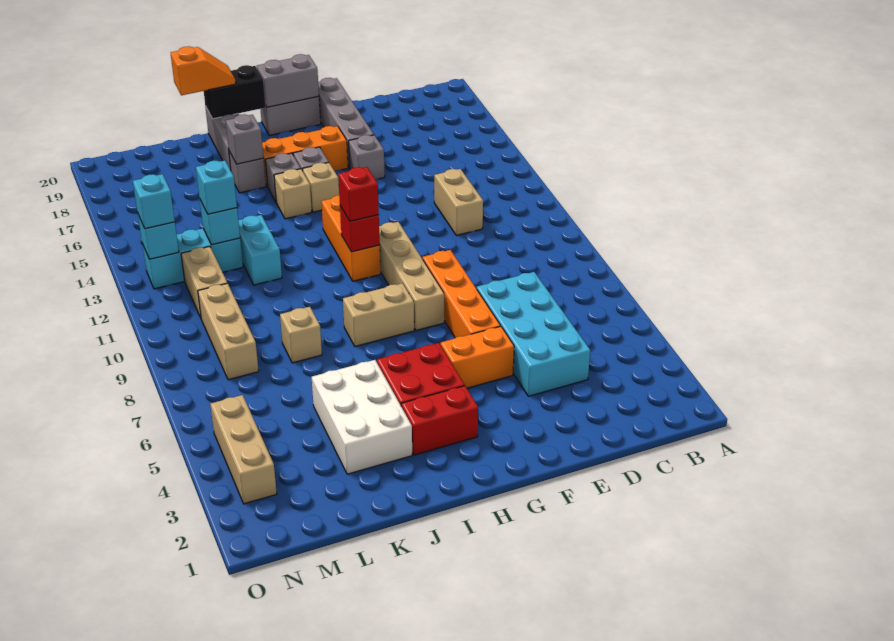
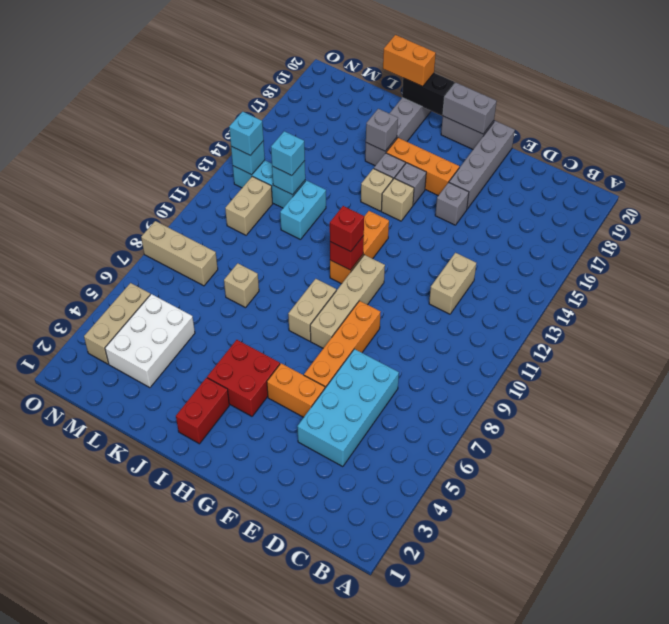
red brick H3:I3 level 1 -> red brick I2:I3 level 1
tan brick H8:I8 level 1 -> tan brick H8:H9 level 1
white brick J3:K5 level 1 -> white brick L3:M5 level 1
orange slope J20:K20 level 3 top K -> orange brick J20:K20 level 3
tan brick M8:M10 level 1 -> tan brick M8:O8 level 1

